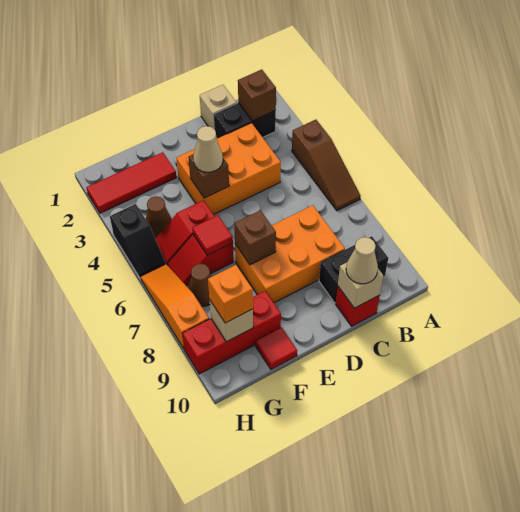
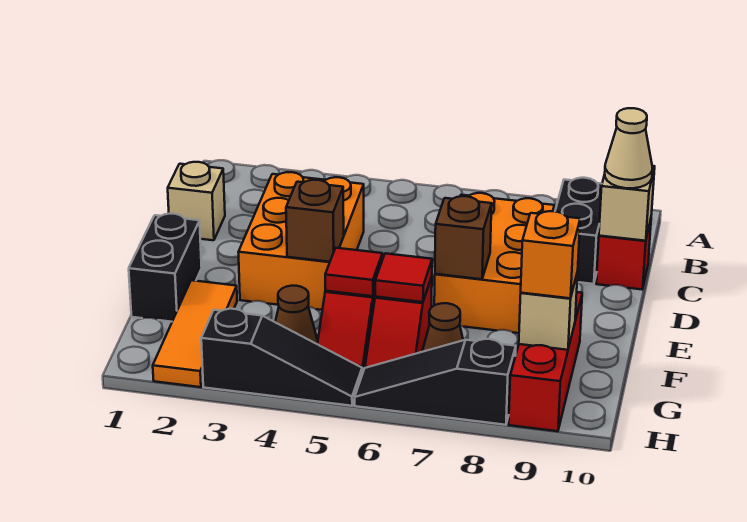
brown slope A4:A6 level 1 top 4 -> none
black brick B2:C2 level 1 -> black brick E1:F1 level 1
brown brick B2 level 2 -> none
tan cone E4 level 3 -> none
red tile F2:H2 level 1 -> orange tile F2:H2 level 1
red tile F10 level 1 -> red tile F5 level 2
black slope H4:H5 level 1 top 4 -> black slope H3:H5 level 1 top 3
orange slope H6:H8 level 1 top 8 -> black slope H6:H8 level 1 top 8

